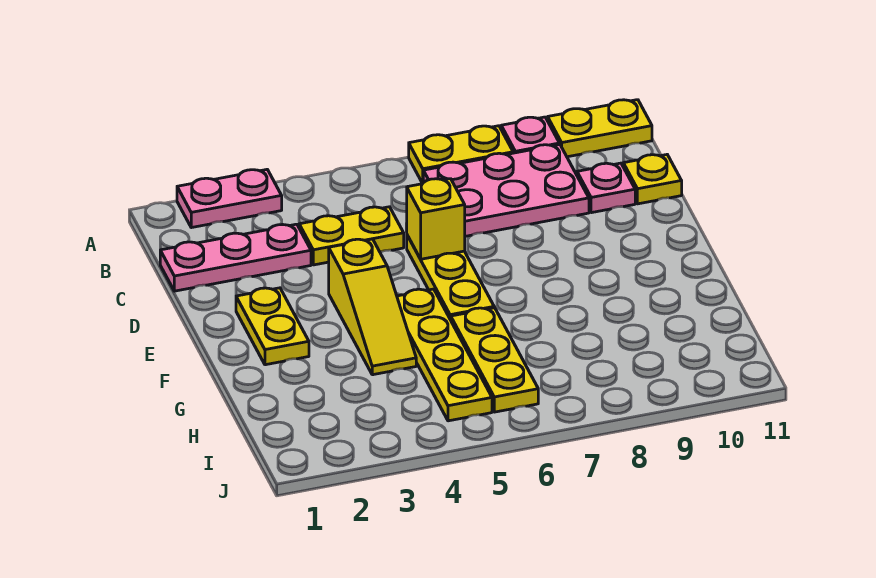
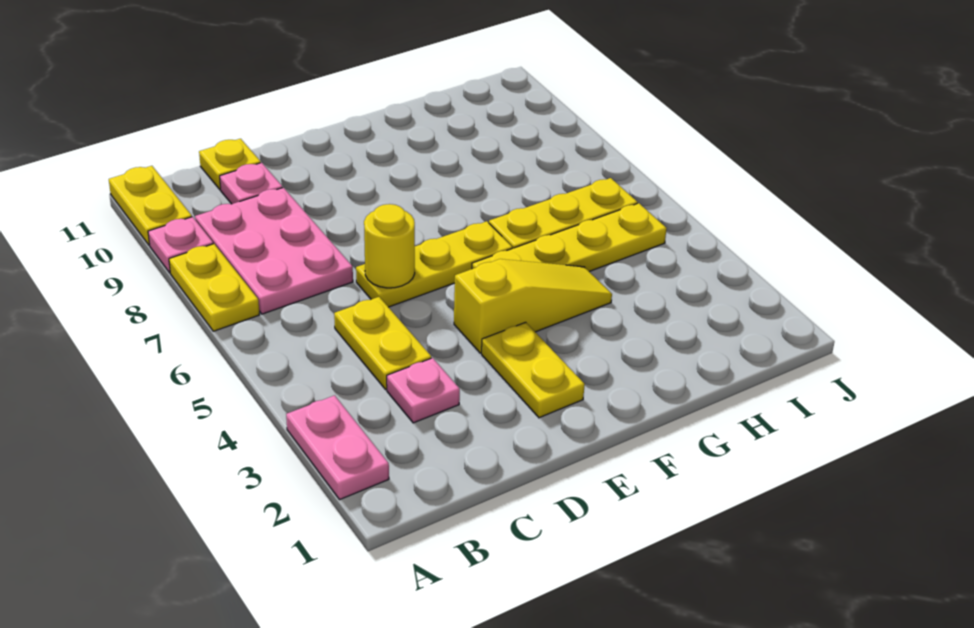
pink plate C1:C3 level 1 -> pink plate C3 level 1
yellow brick D6 level 2 -> yellow round brick D6 level 2
yellow plate E2:F2 level 1 -> yellow plate E2:E3 level 1

